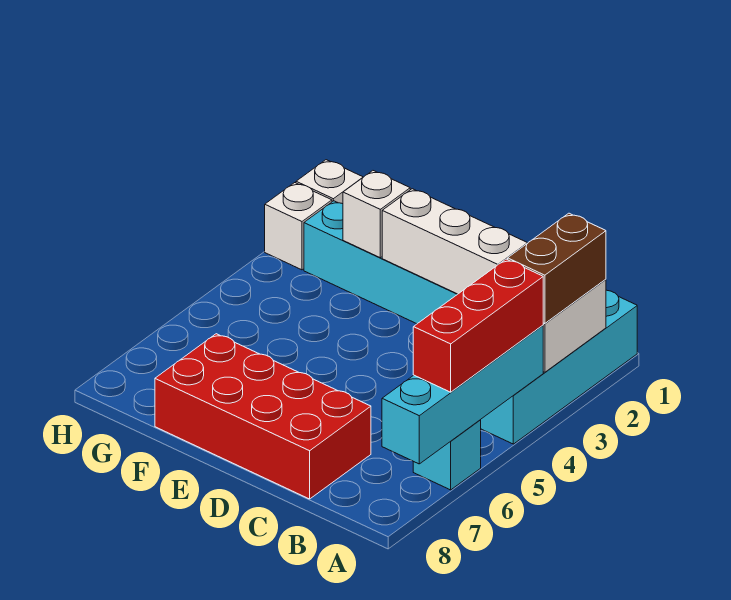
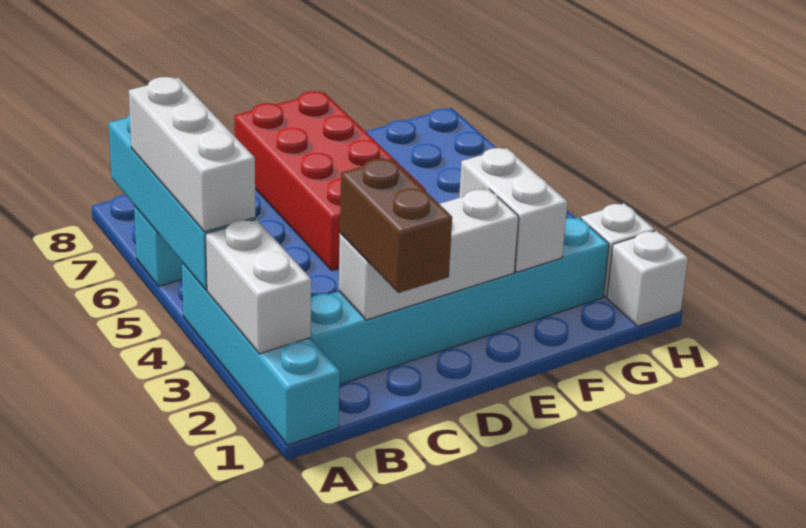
brown brick A2:A3 level 3 -> brown brick C1:C2 level 3
red brick A4:A6 level 3 -> white brick A4:A6 level 3
red brick C7:F8 level 1 -> red brick D5:E8 level 1
white brick F2 level 2 -> white brick F2:F3 level 2

